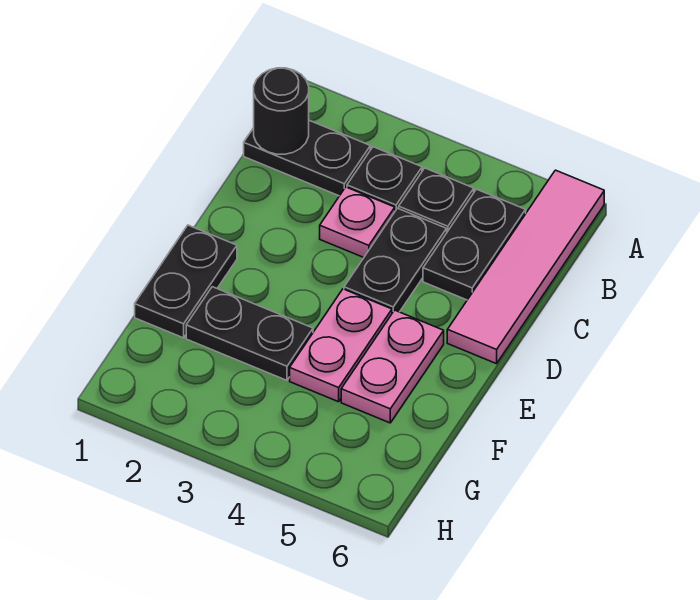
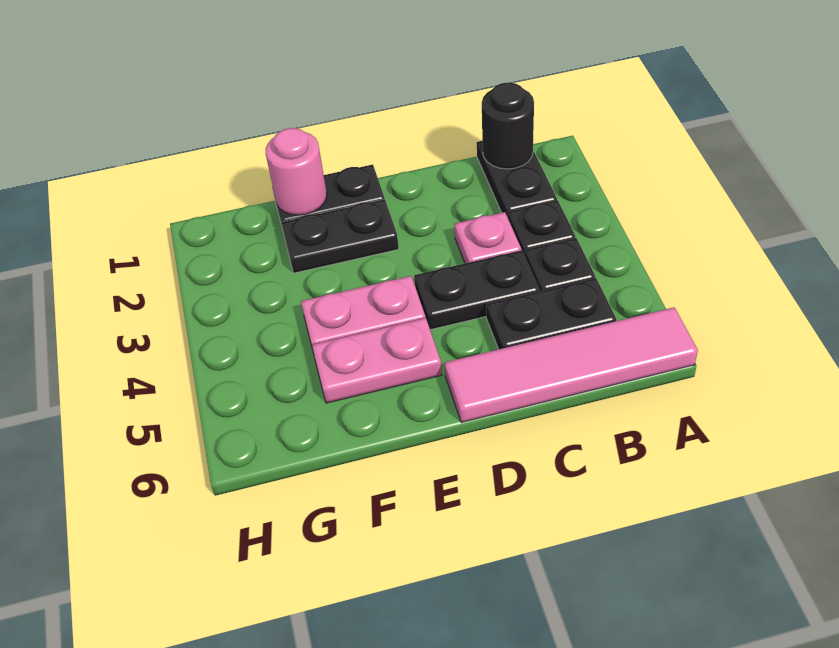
none -> pink round brick F1 level 2
black plate F2:F3 level 1 -> black plate E2:F2 level 1

